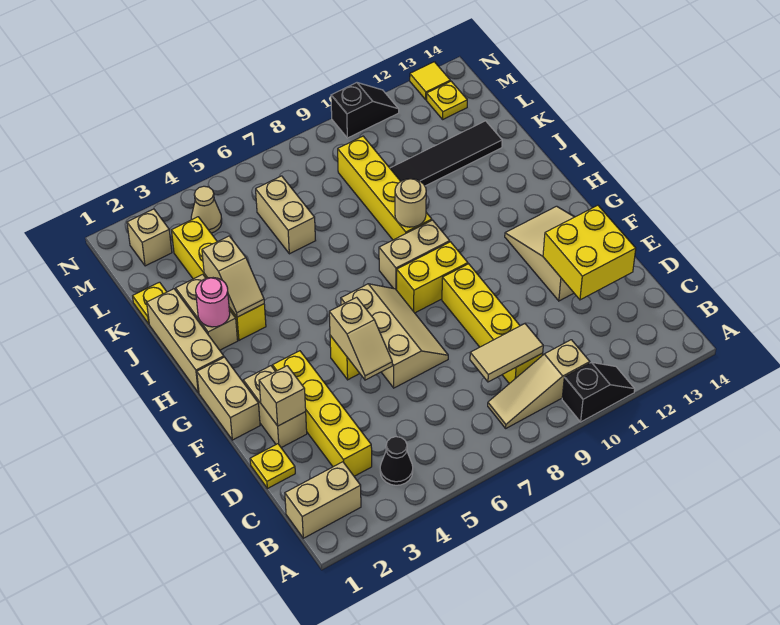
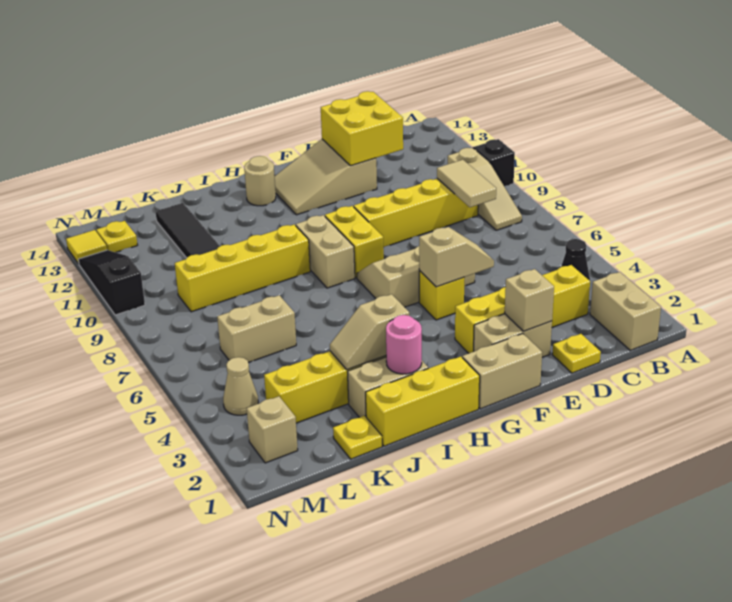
tan brick H1:J1 level 1 -> yellow brick H1:J1 level 1
tan slope I3:J3 level 2 top J -> tan slope I3:J3 level 2 top I
tan round brick I9 level 2 -> tan round brick H13 level 1
black slope N10:N11 level 1 top 10 -> black slope N10:N12 level 1 top 10

